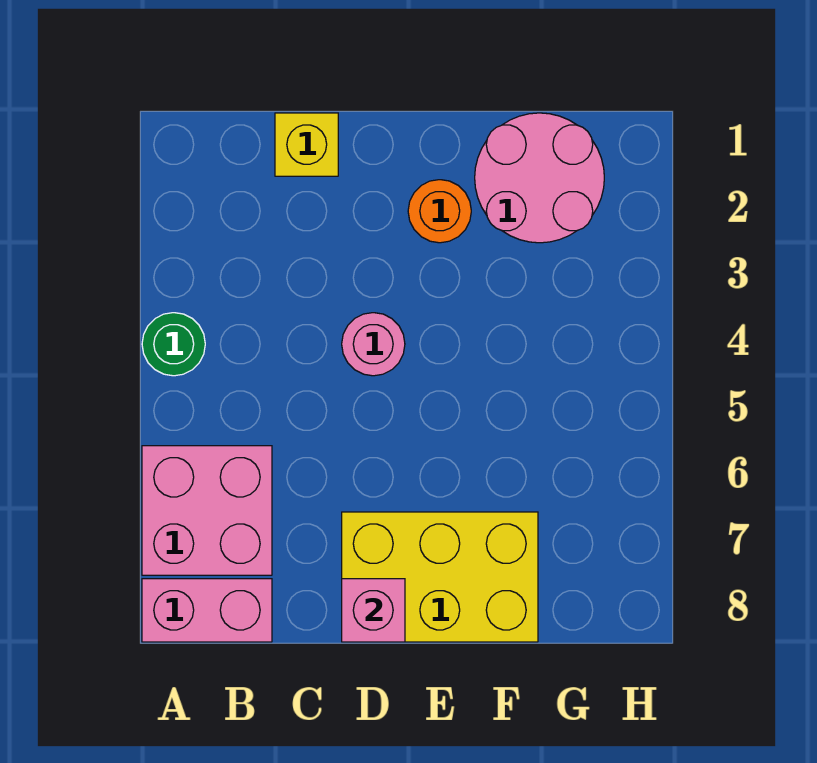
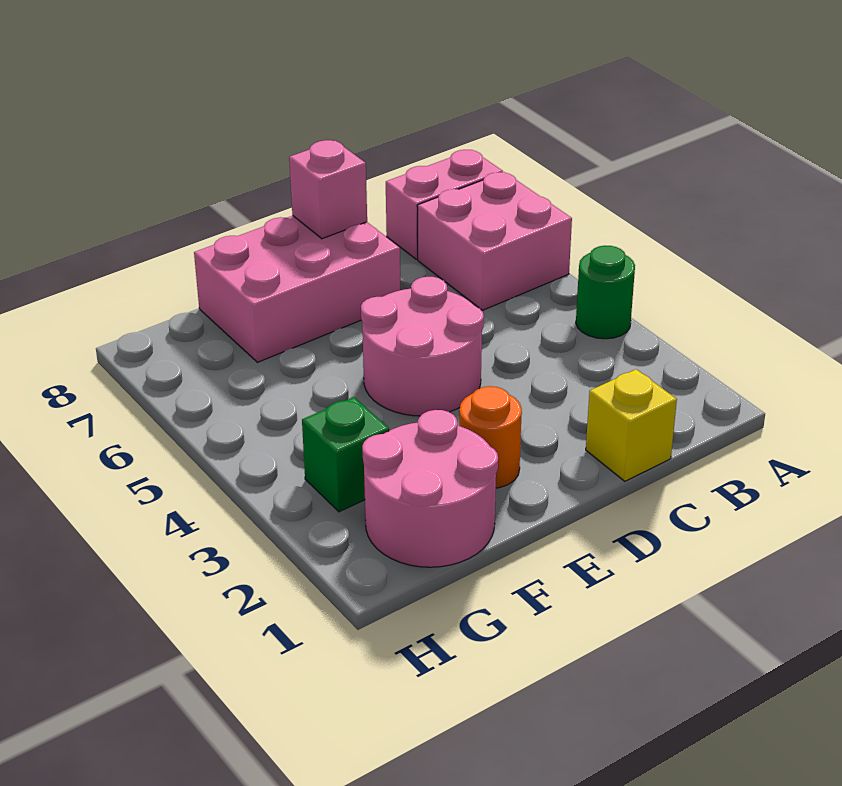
pink round brick D4 level 1 -> pink round brick D4:E5 level 1
yellow brick D7:F8 level 1 -> pink brick D7:F8 level 1
none -> green brick G3 level 1

